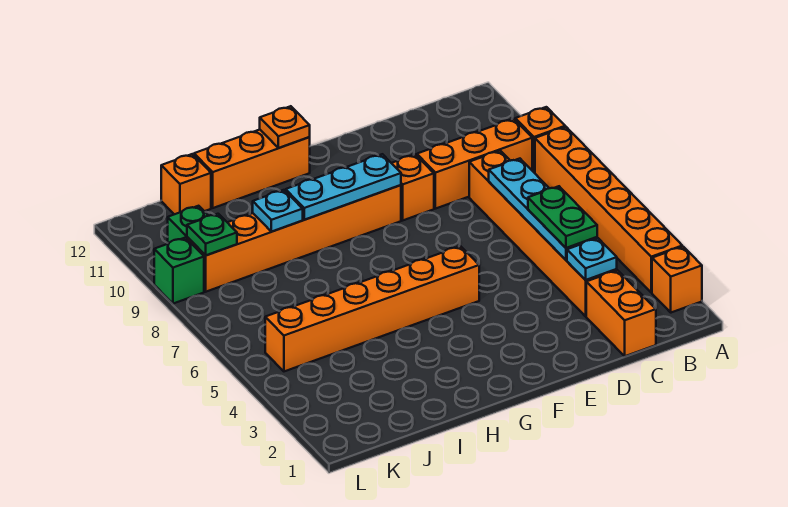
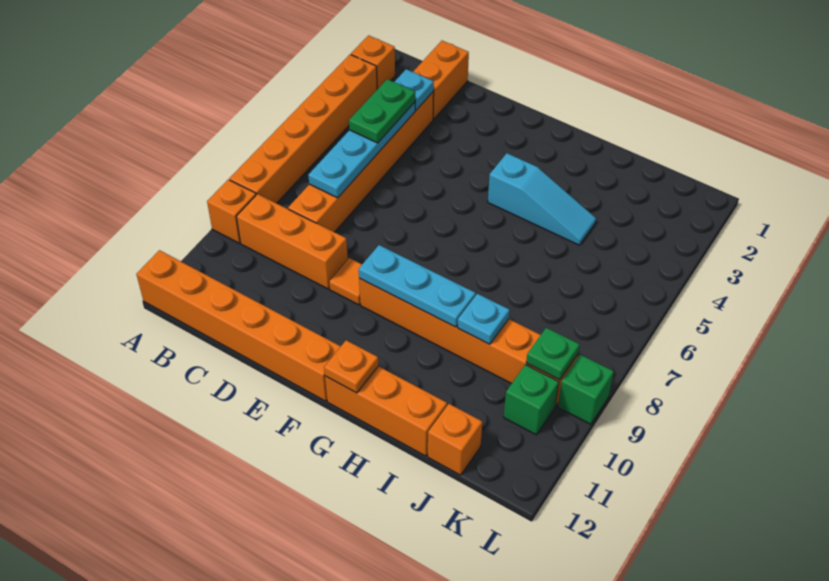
orange brick E9 level 1 -> orange tile E9 level 1
orange brick F5:K5 level 1 -> orange brick A12:F12 level 1
none -> cyan slope G4:I4 level 1 top G

